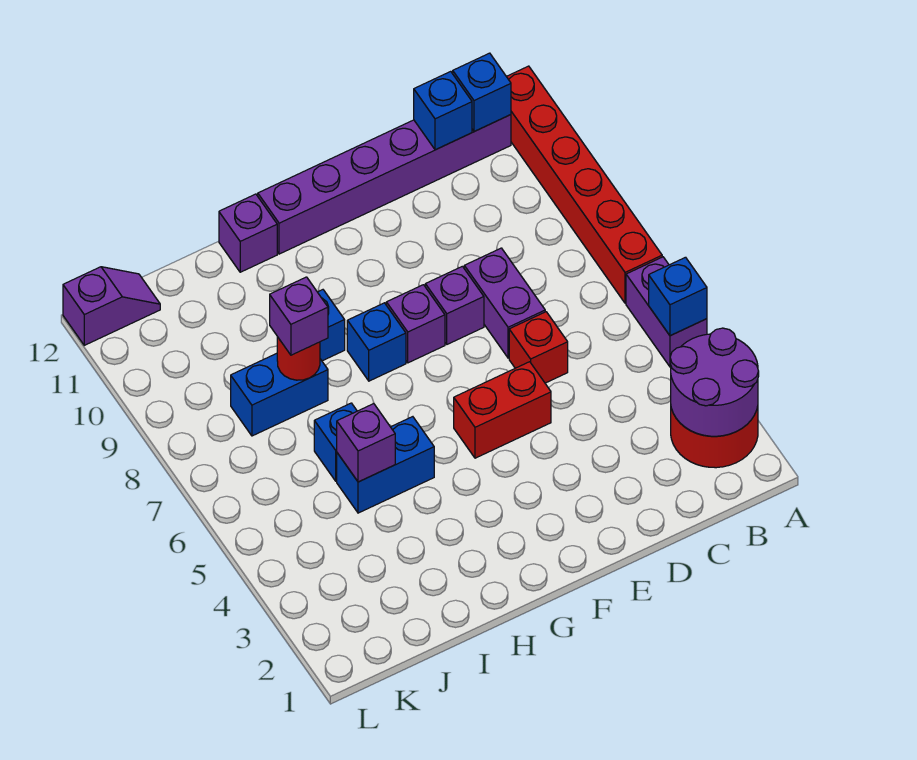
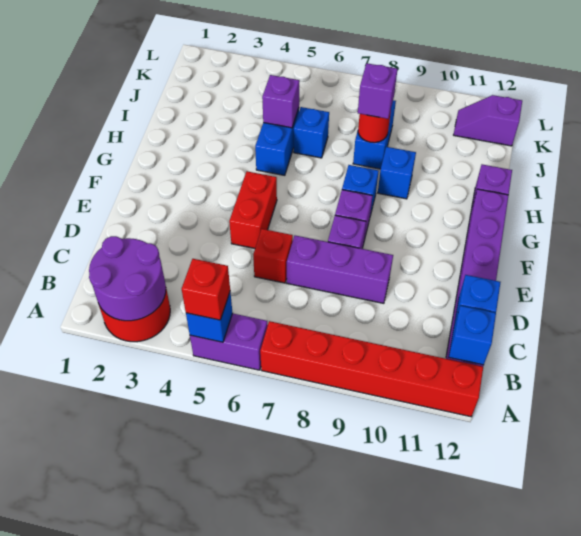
none -> red brick A5 level 3
purple brick D7:D8 level 1 -> purple brick D7:D9 level 1
purple slope K12:L12 level 1 top L -> purple slope K11:K12 level 1 top 12

